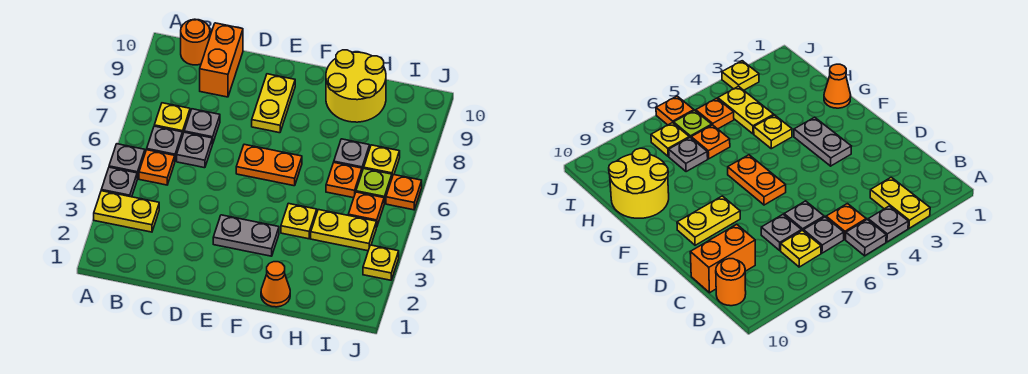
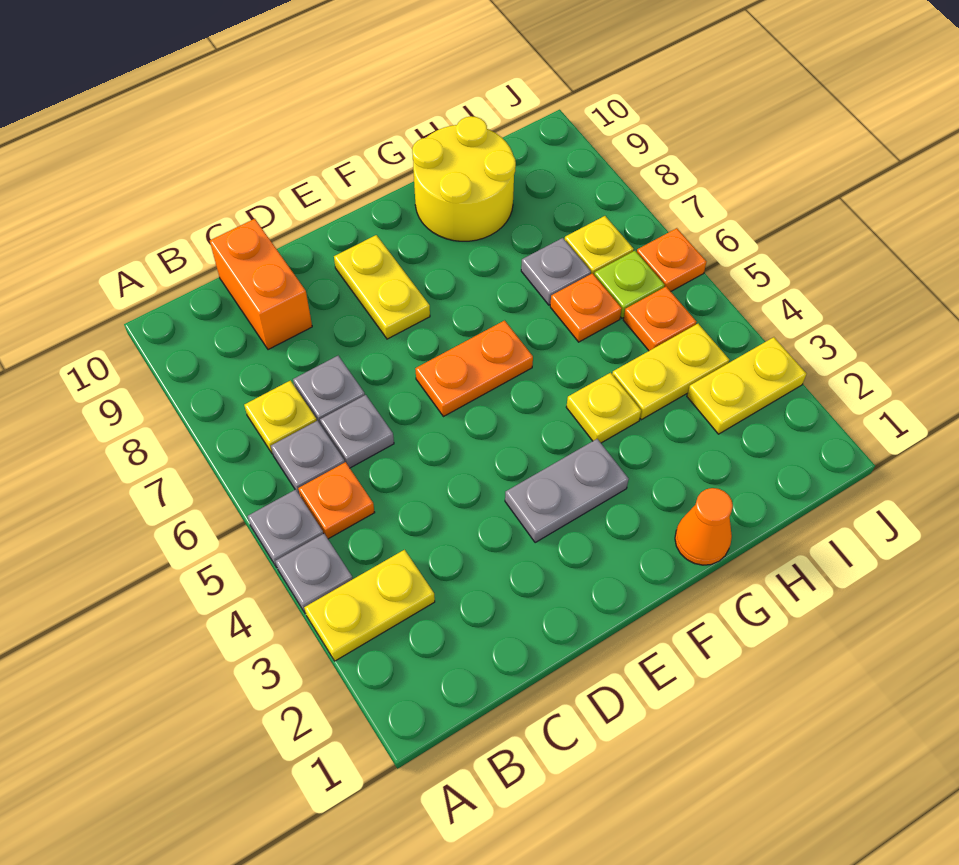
orange round brick B10 level 1 -> none
yellow plate J3 level 1 -> yellow plate I3:J3 level 1

